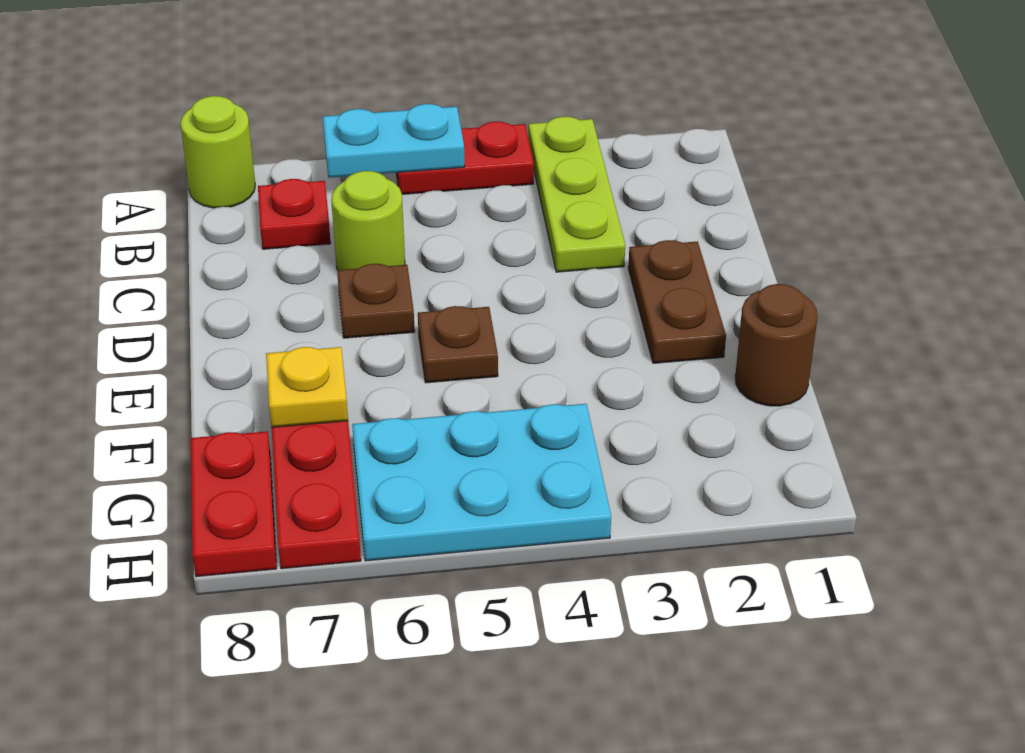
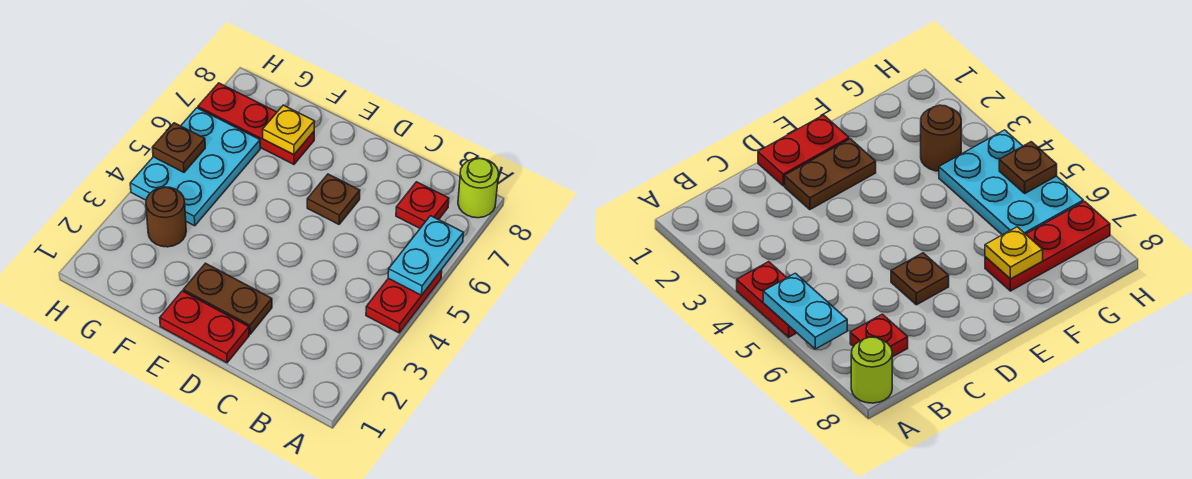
lime plate A3:C3 level 1 -> none
lime round brick C6 level 1 -> none
brown plate E5 level 1 -> brown plate H5 level 2
brown round brick F1 level 1 -> brown round brick G3 level 1
red plate G8:H8 level 1 -> red plate D1:E1 level 1

